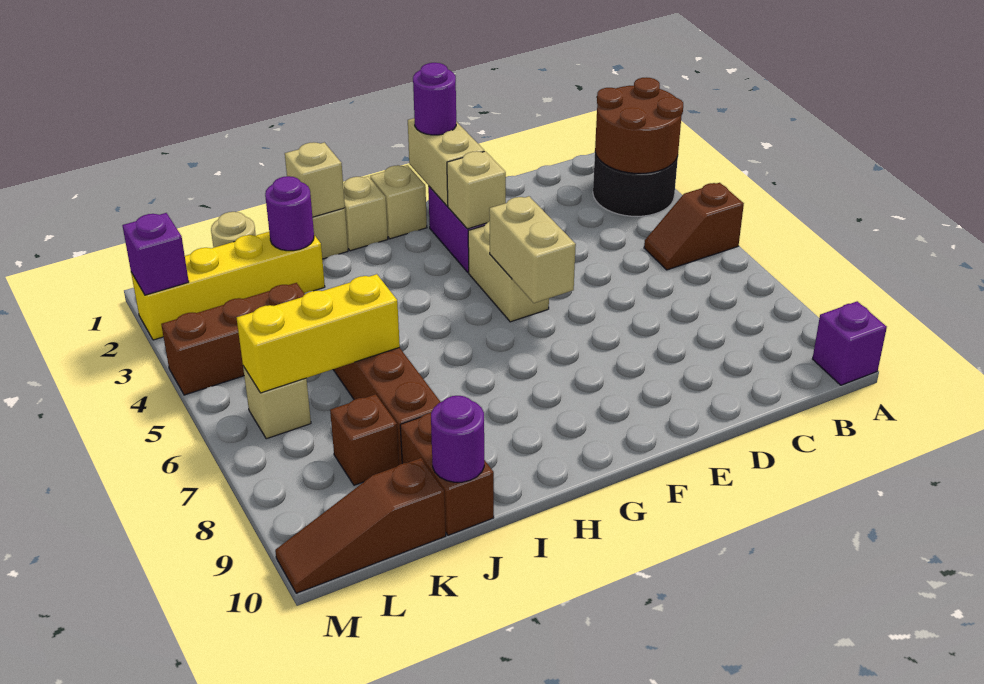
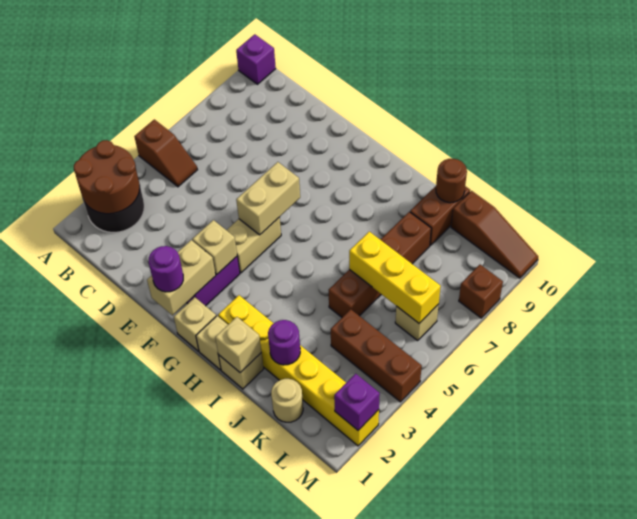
yellow brick J2:M2 level 1 -> yellow brick H2:M2 level 1
purple round brick J10 level 2 -> brown round brick J10 level 2
brown brick K8 level 1 -> brown brick M8 level 1

